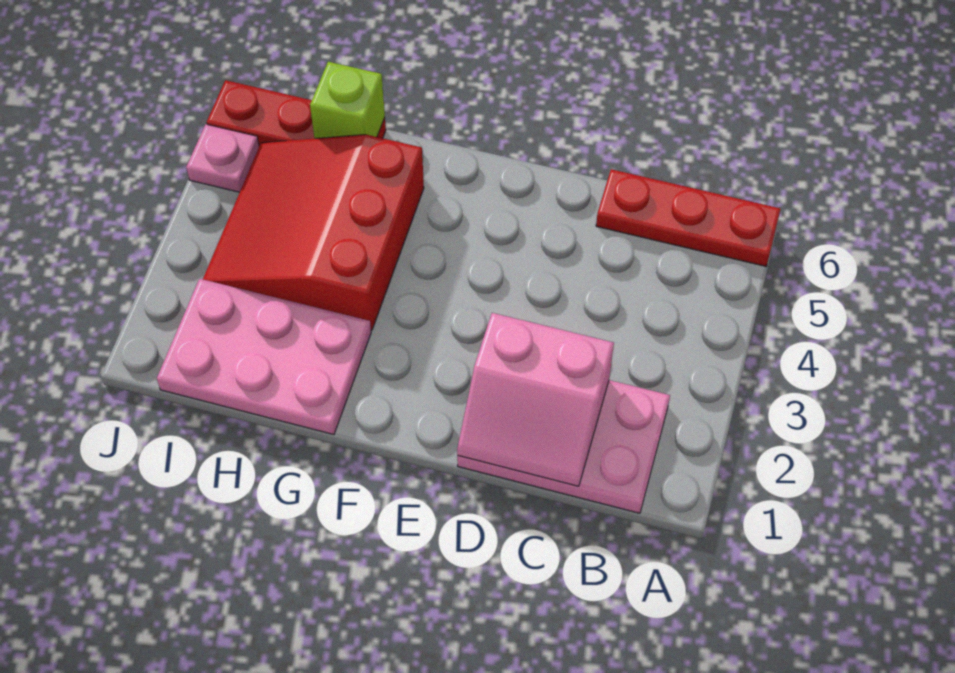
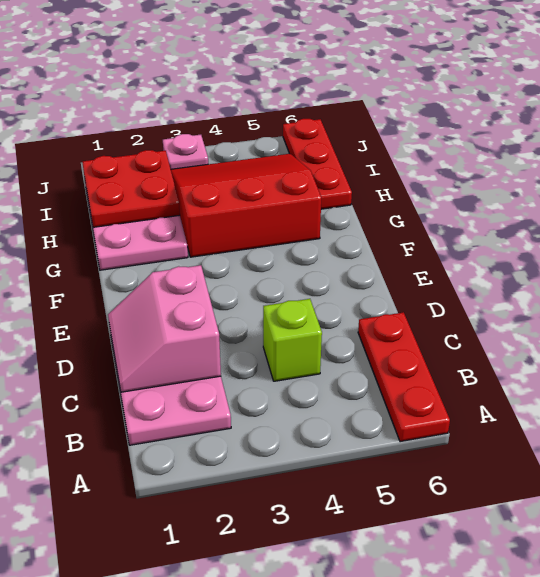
none -> red plate H1:I2 level 2
lime brick H6 level 2 -> lime brick C4 level 1
pink plate J5 level 1 -> pink plate J3 level 1

